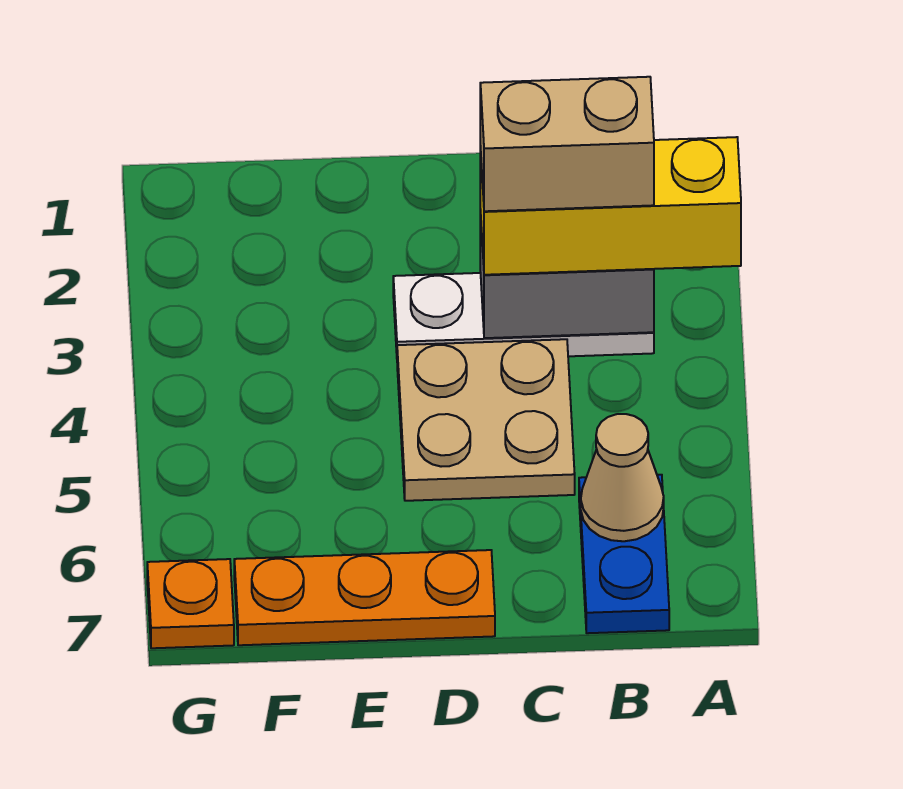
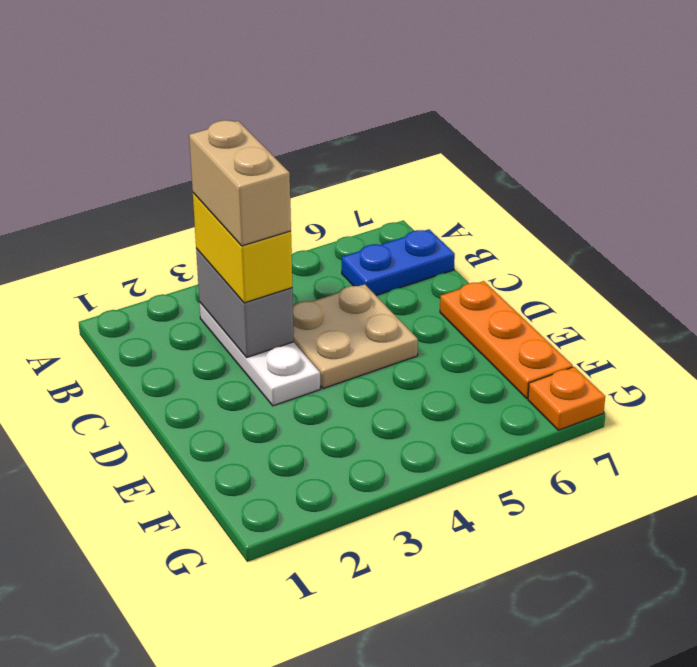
yellow brick A3:C3 level 3 -> yellow brick B3:C3 level 3
tan cone B6 level 2 -> none

